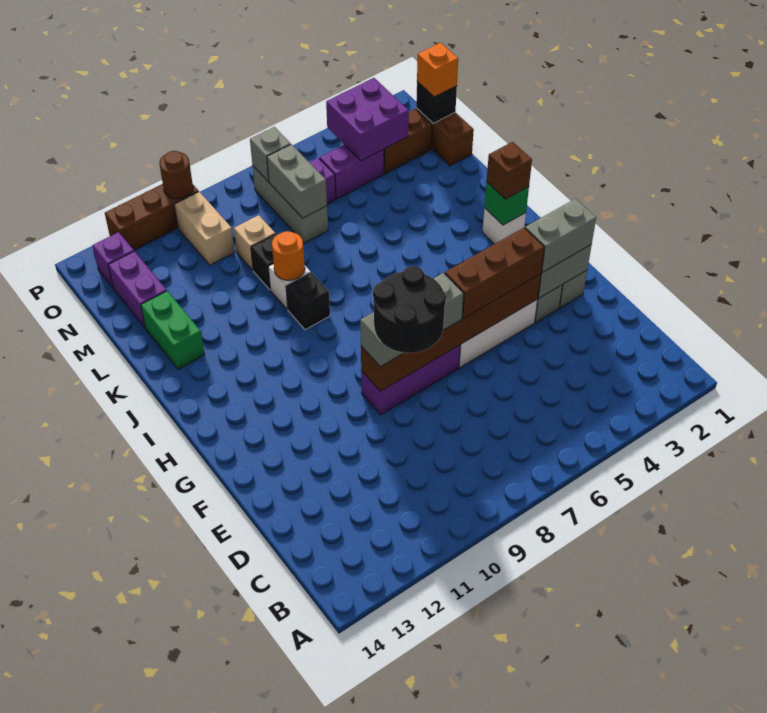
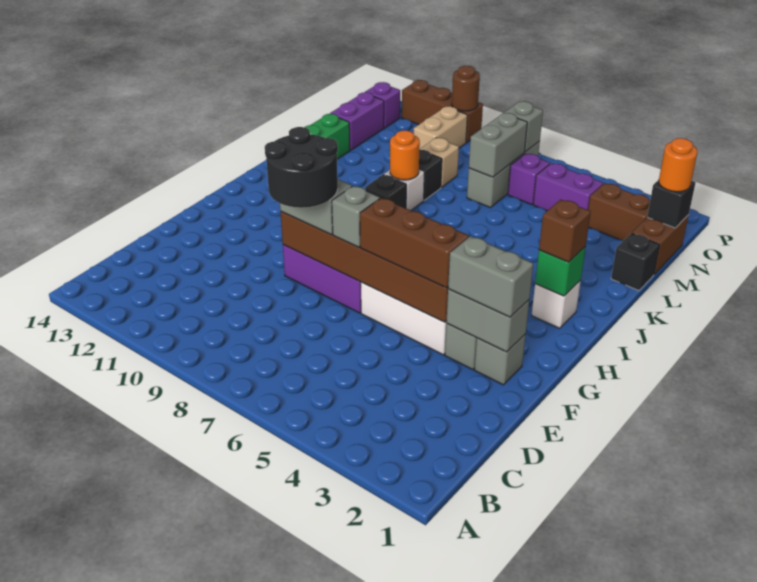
none -> black brick L1 level 1
orange brick N1 level 3 -> orange round brick N1 level 3
purple brick N3:O4 level 2 -> none

